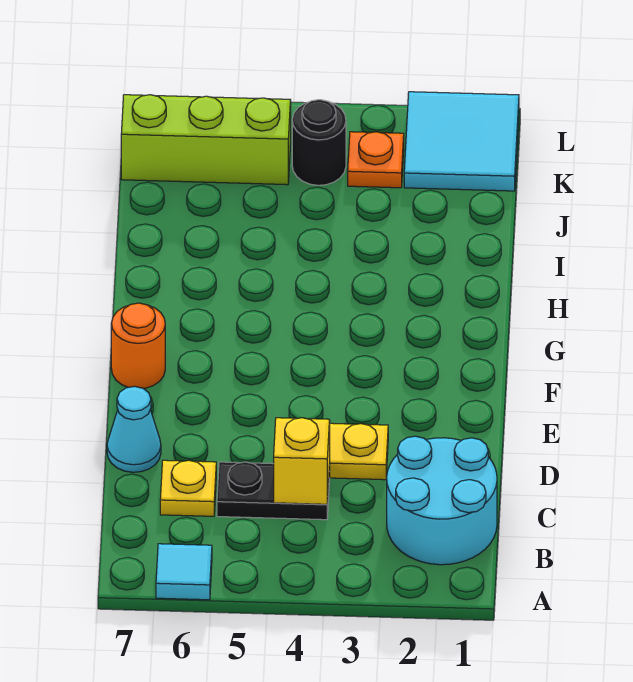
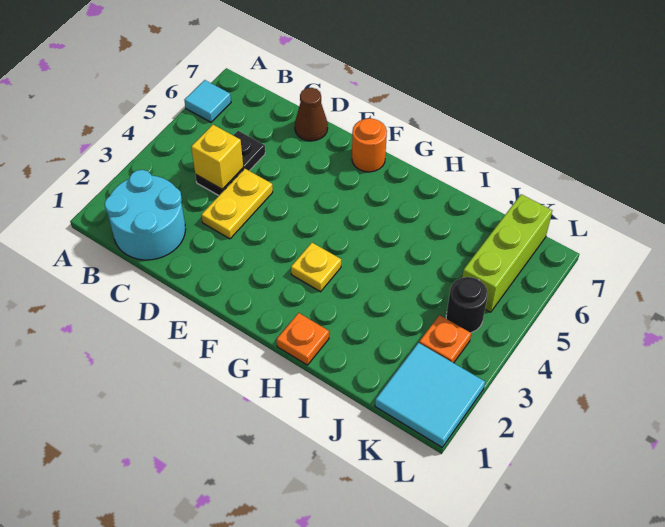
yellow plate C6 level 1 -> yellow plate G3 level 1
cyan cone D7 level 1 -> brown cone D7 level 1
none -> orange plate H1 level 1

